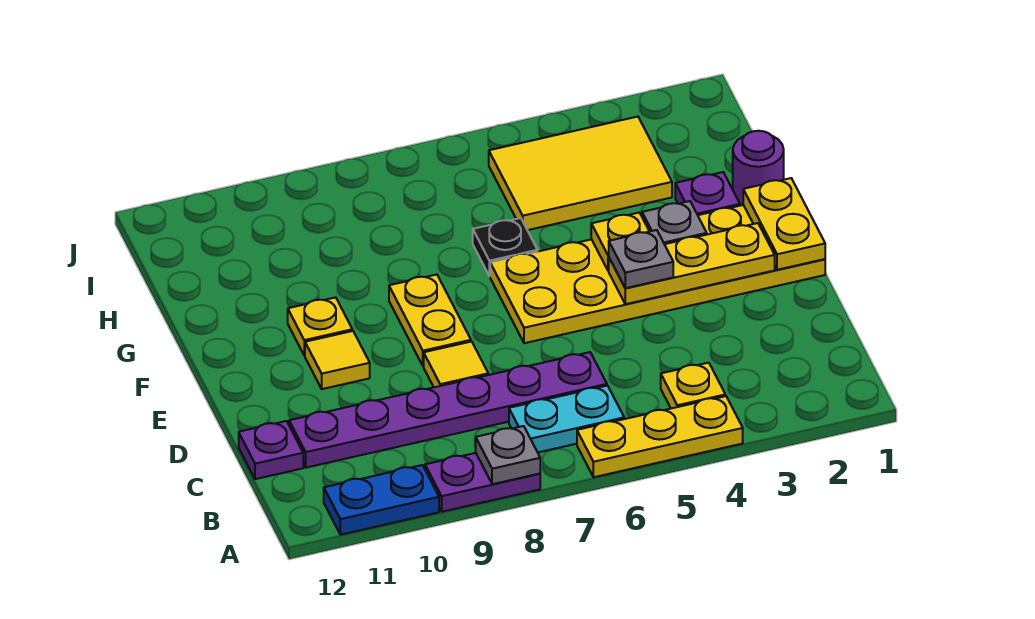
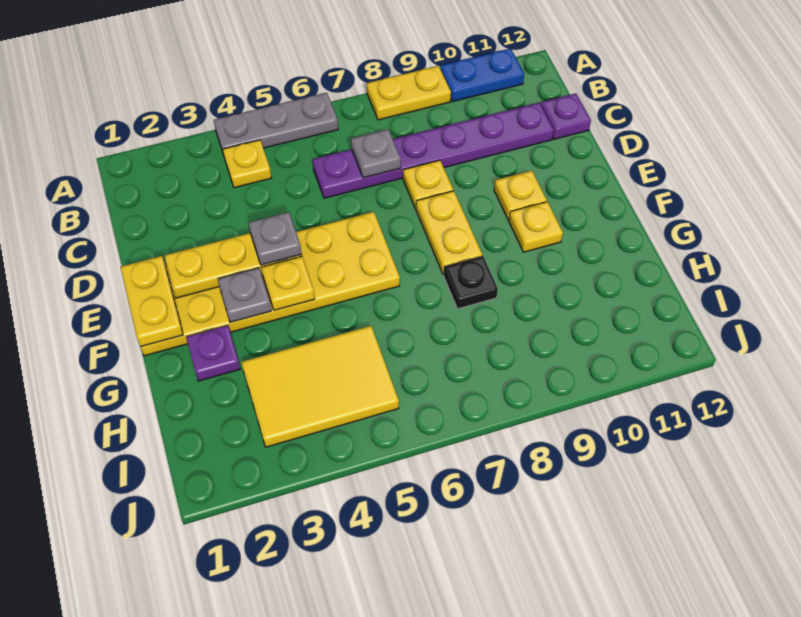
yellow plate A4:A6 level 1 -> grey plate A4:A6 level 1
purple plate A8:A9 level 1 -> yellow plate A8:A9 level 1
grey plate A8 level 2 -> grey plate C7 level 2
cyan plate B6:B7 level 1 -> none
yellow tile D8 level 1 -> yellow plate D8 level 1
yellow tile E10 level 1 -> yellow plate E10 level 1
purple round brick G1 level 1 -> none
black plate G6 level 1 -> black plate G8 level 1

